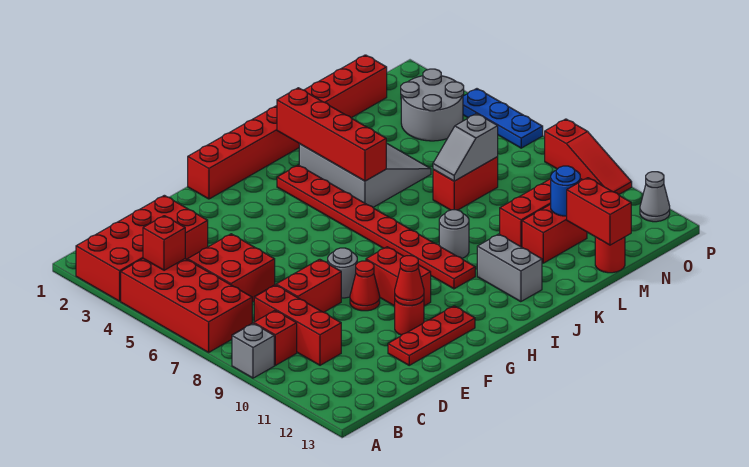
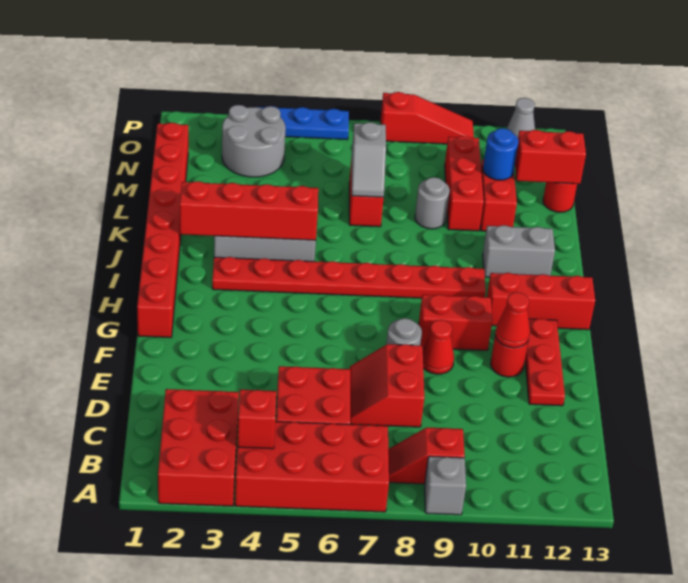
red brick A2:D3 level 1 -> red brick A2:C3 level 1
red brick C8:C10 level 1 -> red brick H11:H13 level 1
grey round brick J9 level 1 -> grey round brick L9 level 1

